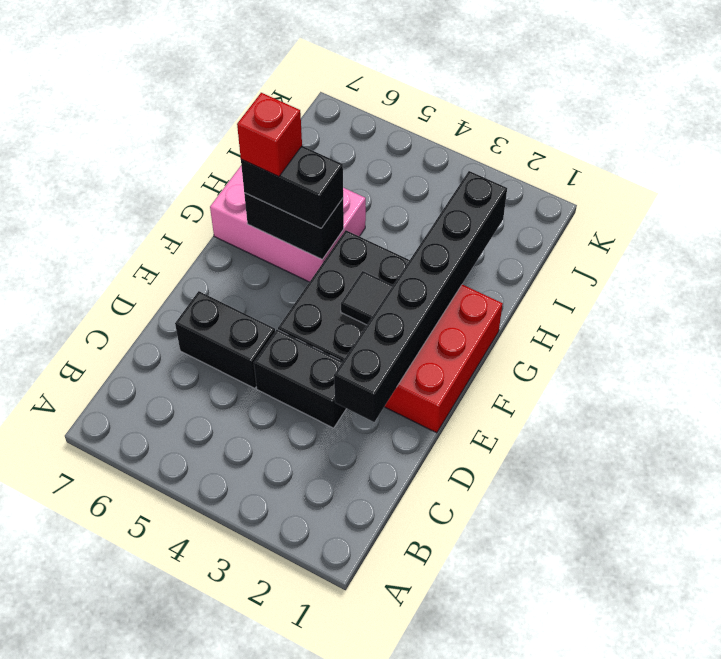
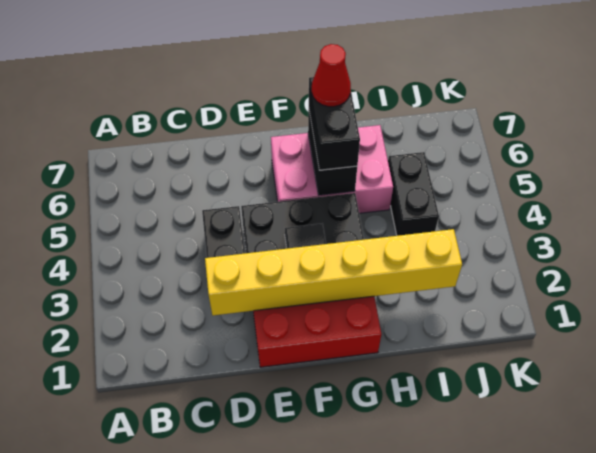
black brick D2:I2 level 2 -> yellow brick D2:I2 level 2
black brick D5:D6 level 1 -> black brick I4:I5 level 1
pink brick G5:H7 level 1 -> pink brick F5:H6 level 1
red brick G6 level 4 -> red cone G6 level 4

